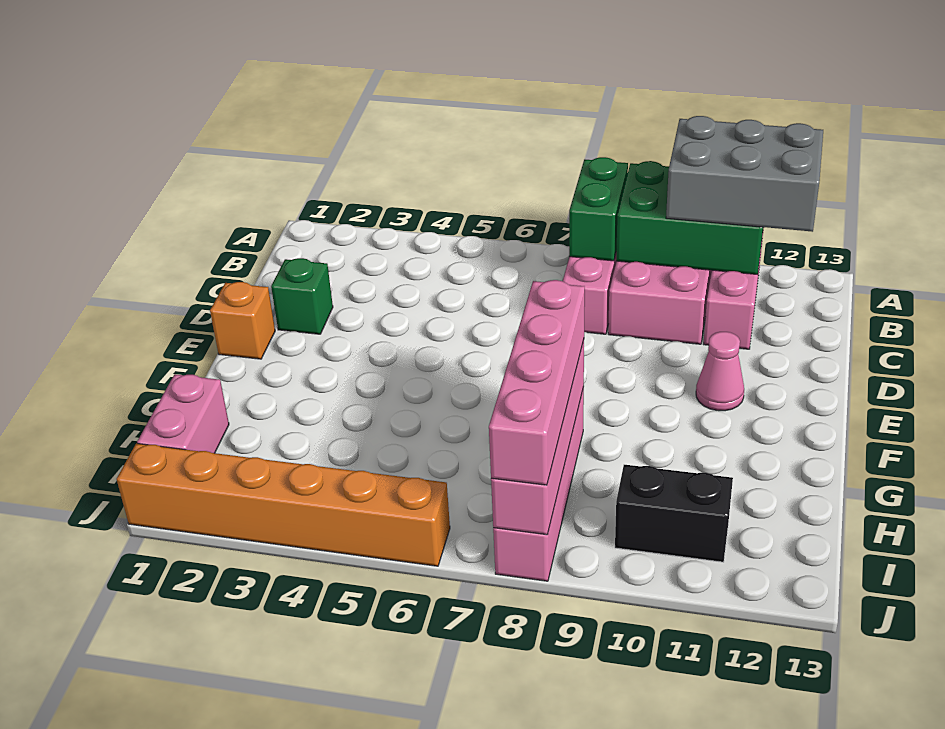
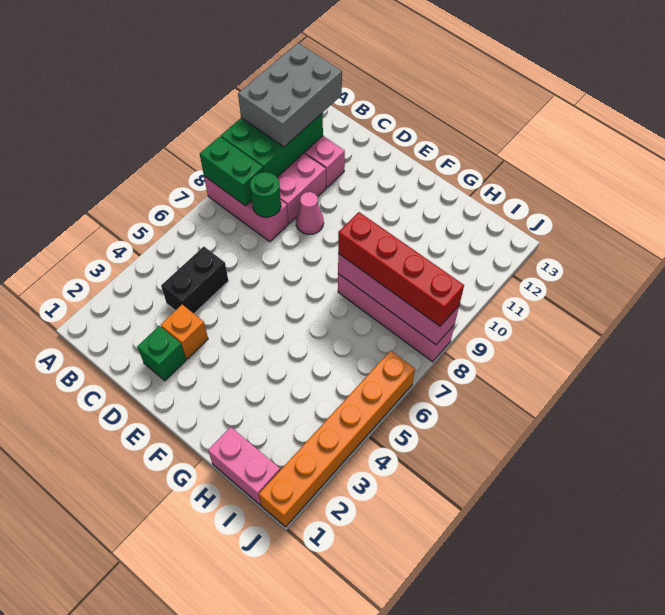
none -> green round brick C8 level 2
orange brick E1 level 1 -> orange brick D3 level 1
pink cone E11 level 1 -> pink cone D9 level 1
pink brick G8:J8 level 3 -> red brick G8:J8 level 3
black brick I10:I11 level 1 -> black brick C4:C5 level 1

